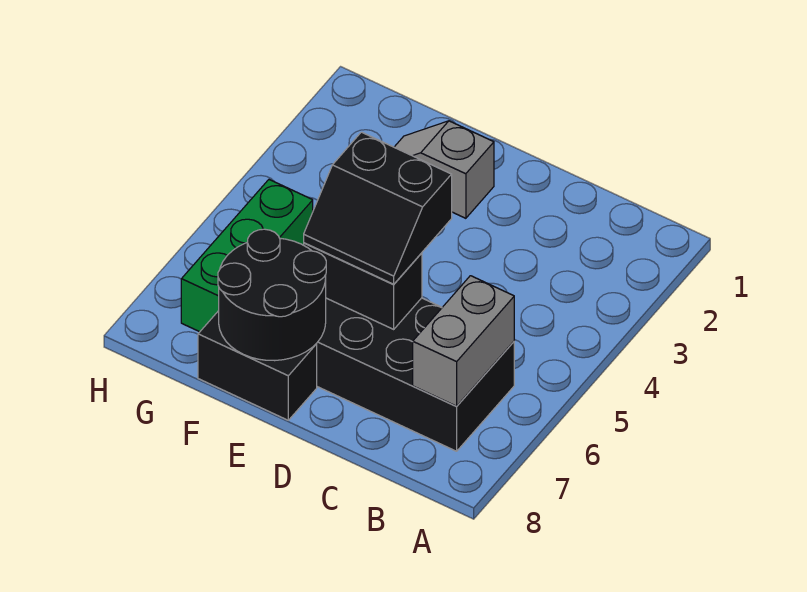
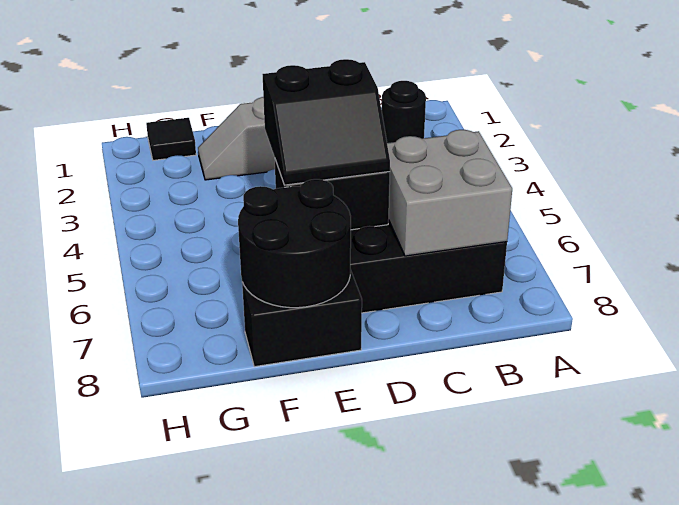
none -> black round brick B2 level 1
grey brick B6:B7 level 2 -> grey brick B6:C7 level 2
none -> black tile G1 level 1
green brick G5:G7 level 1 -> none

